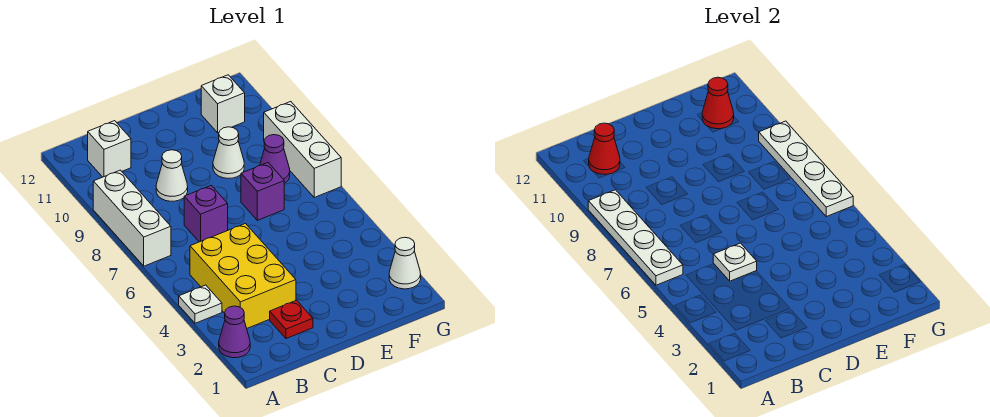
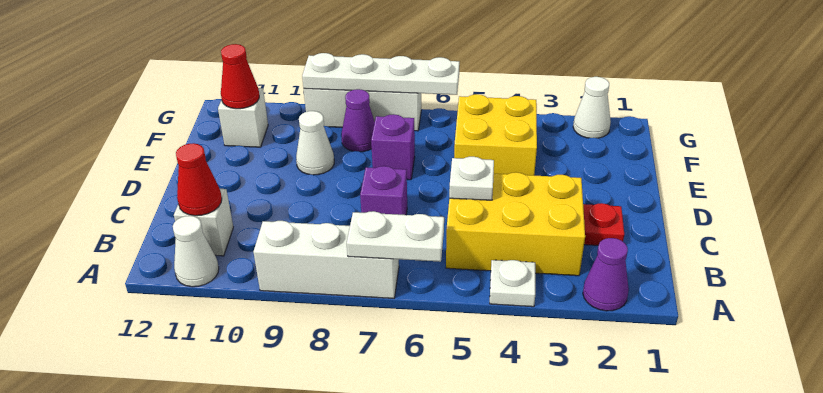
white plate A6:A9 level 2 -> white plate A6:A7 level 2
white cone C9 level 1 -> white cone A11 level 1
none -> yellow brick E4:F5 level 1

